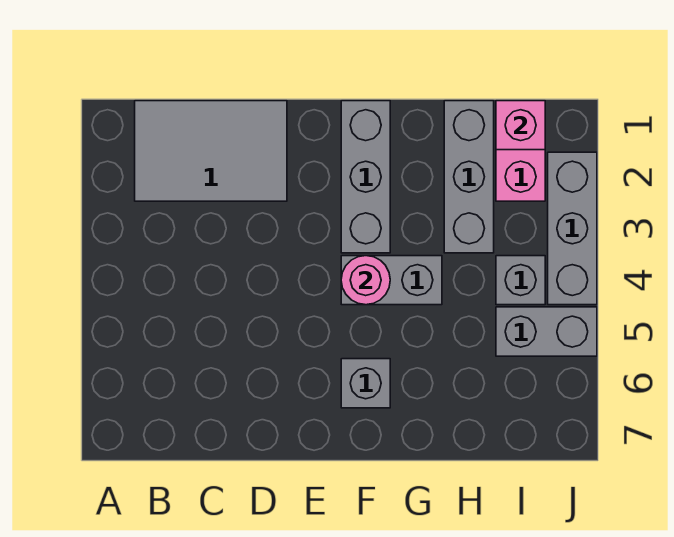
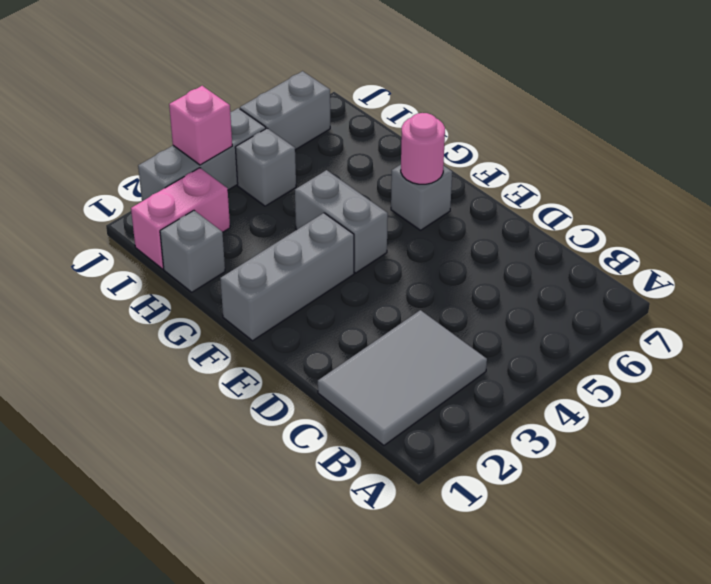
grey tile B1:D2 level 1 -> grey tile B1:C3 level 1
pink round brick F4 level 2 -> pink round brick F6 level 2
grey brick H1:H3 level 1 -> grey brick H1 level 1
pink brick I1 level 2 -> pink brick J3 level 2
grey brick I5:J5 level 1 -> grey brick J5:J6 level 1

